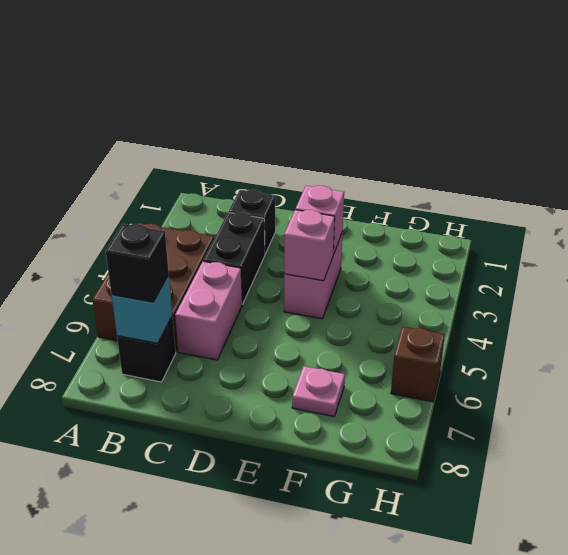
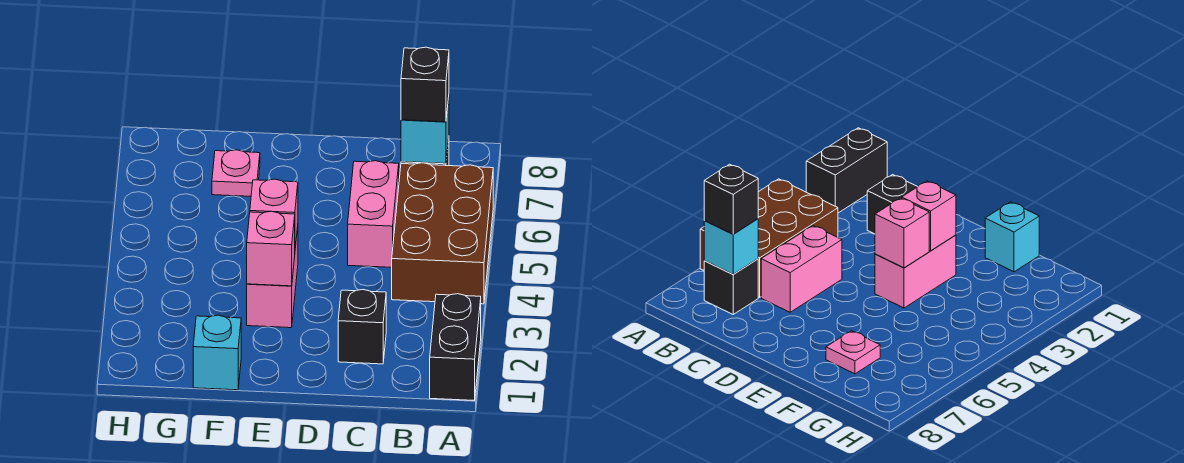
black brick C3:C4 level 1 -> black brick A1:A2 level 1
none -> cyan brick F1 level 1
brown brick H6 level 1 -> none

